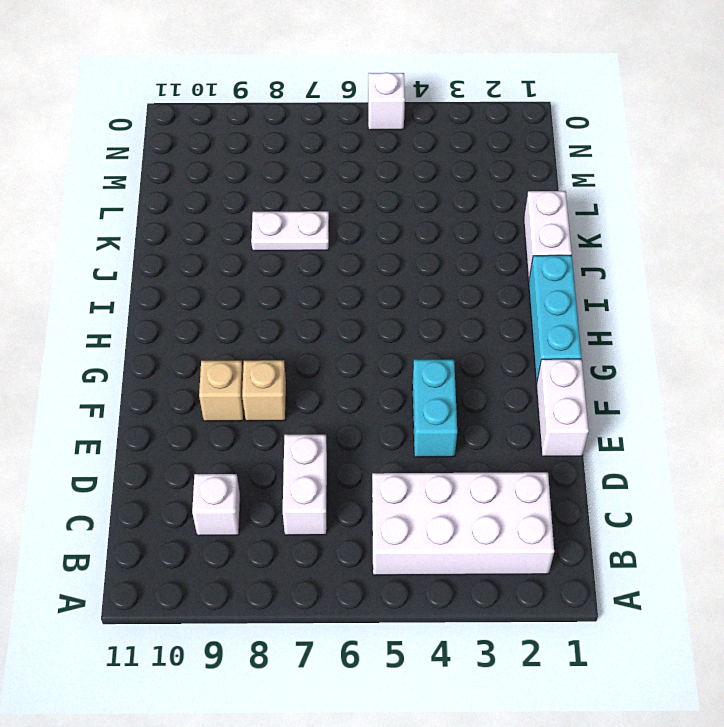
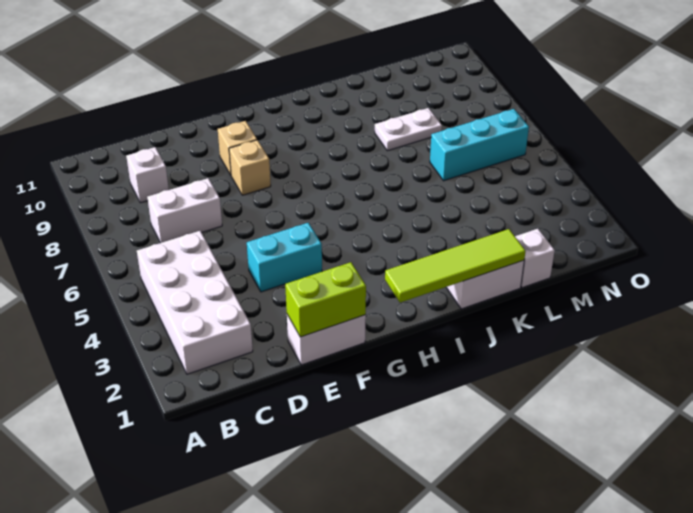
none -> lime brick E1:F1 level 2
cyan brick G1:I1 level 1 -> cyan brick L6:N6 level 1
none -> lime tile H1:K1 level 2
white plate K7:K8 level 1 -> white plate K8:L8 level 1
white brick O5 level 1 -> white brick L1 level 1

